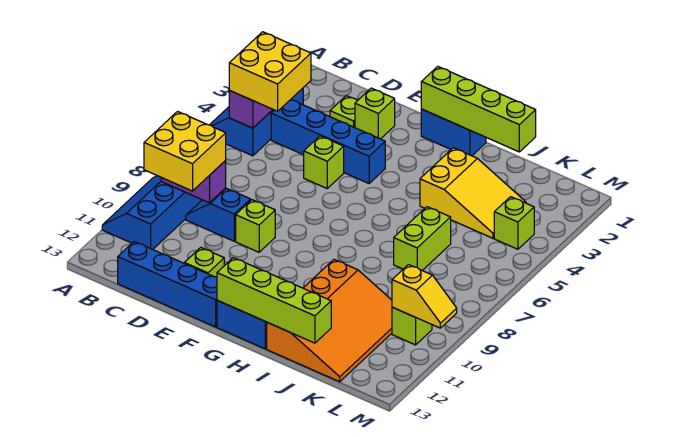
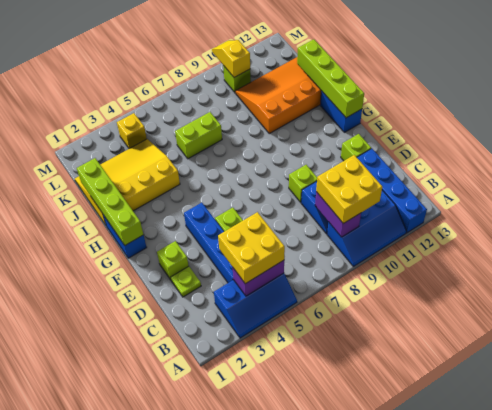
blue brick C13:F13 level 1 -> blue brick A12:D12 level 1
yellow slope I3:K4 level 1 top I -> yellow slope I1:K4 level 1 top I
lime brick L4 level 1 -> yellow brick L4 level 1

